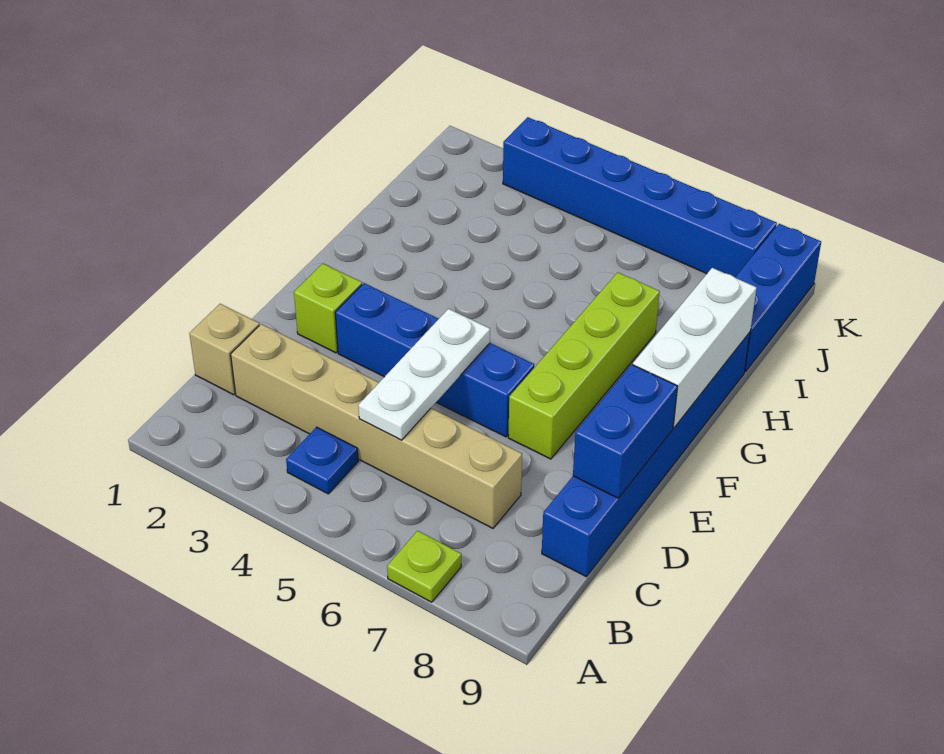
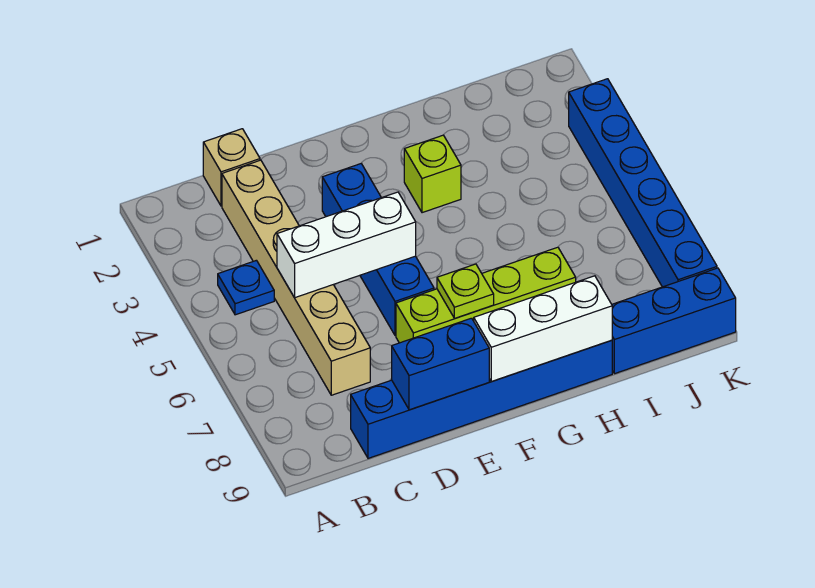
lime plate A7 level 1 -> lime plate F7 level 2
white plate C5:E5 level 2 -> white brick C5:E5 level 2
lime brick E2 level 1 -> lime brick G3 level 1

